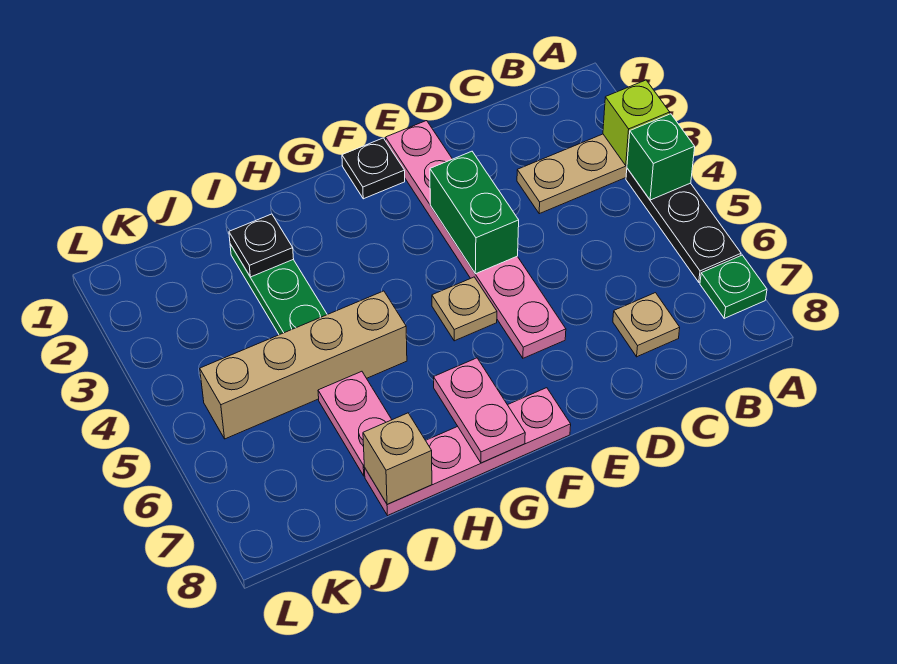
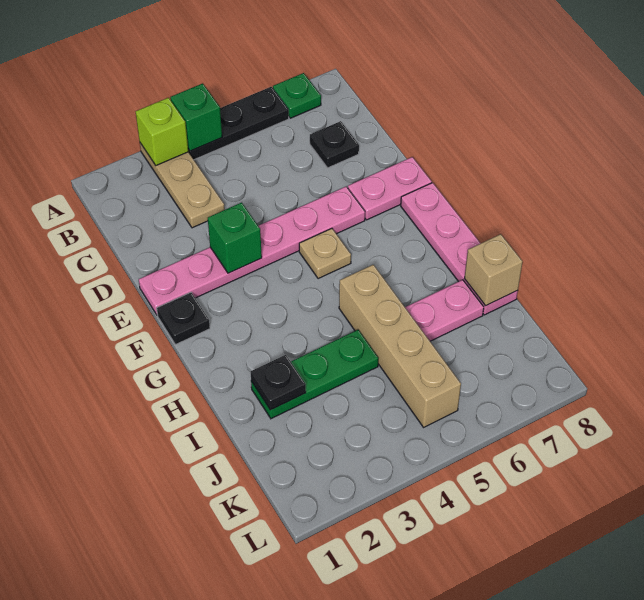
tan plate C7 level 1 -> black plate C7 level 1
green brick E3:E4 level 2 -> green brick E3 level 2
pink plate G7:G8 level 2 -> pink plate E7:E8 level 1

